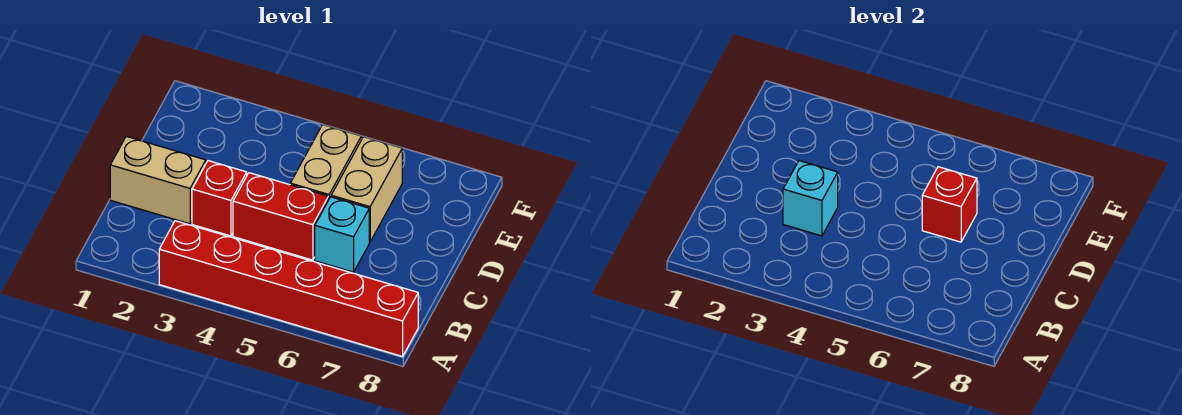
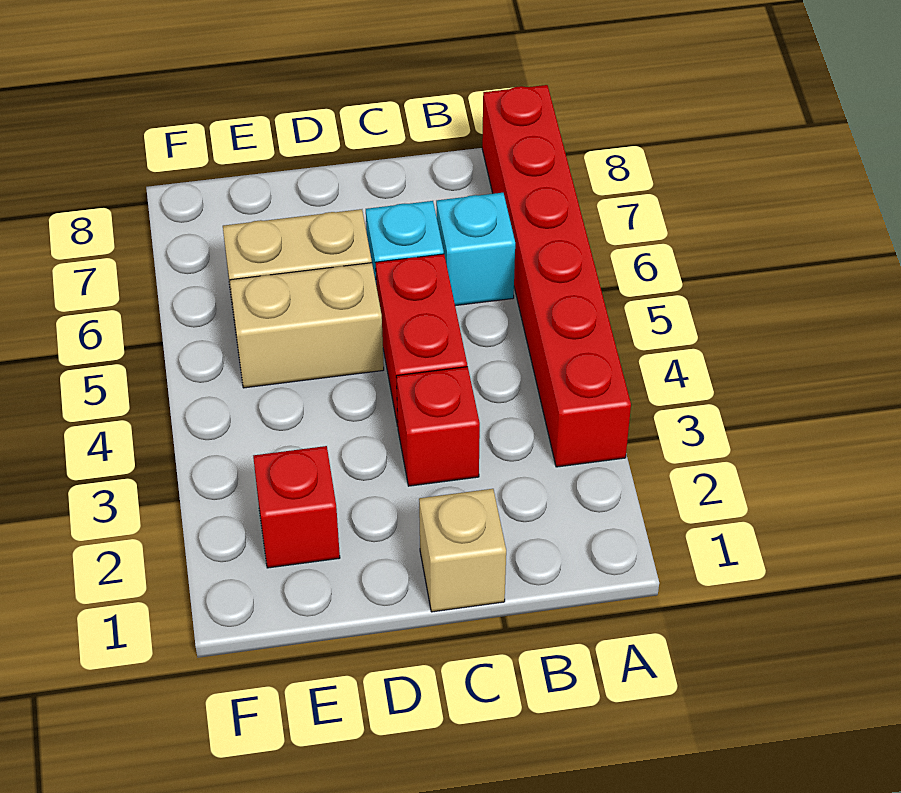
tan brick C1:C2 level 1 -> tan brick C1 level 1
cyan brick C3 level 2 -> cyan brick B6 level 1
red brick D6 level 2 -> red brick E2 level 1

